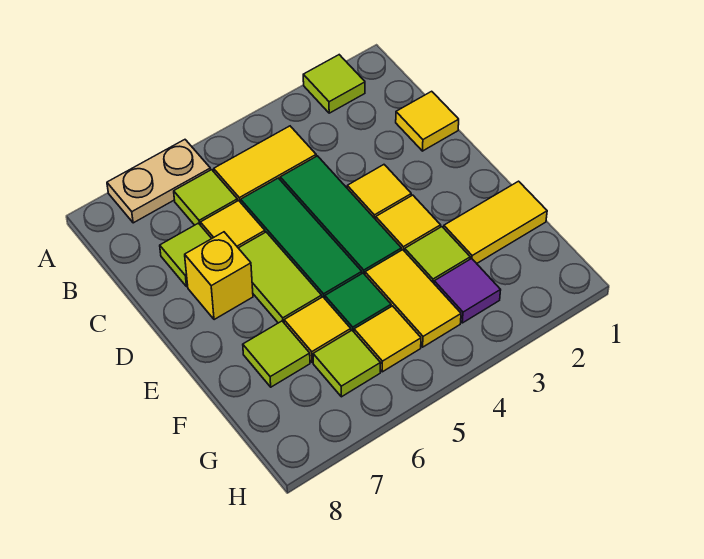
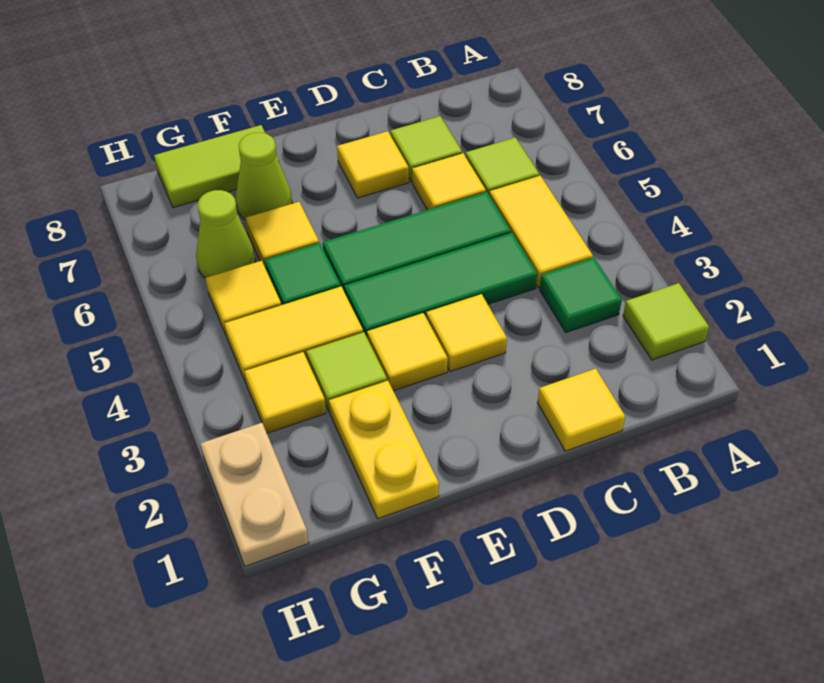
tan plate A6:A7 level 1 -> tan plate H1:H2 level 1
none -> green tile B3 level 1
lime tile D6:E6 level 1 -> lime tile F8:G8 level 1
yellow brick D7 level 1 -> yellow tile D7 level 1
yellow tile F1:F2 level 1 -> yellow plate F1:F2 level 1
lime tile F7 level 1 -> lime cone F7 level 1
purple tile G3 level 1 -> yellow tile G3 level 1
lime tile G6 level 1 -> lime cone G6 level 1

